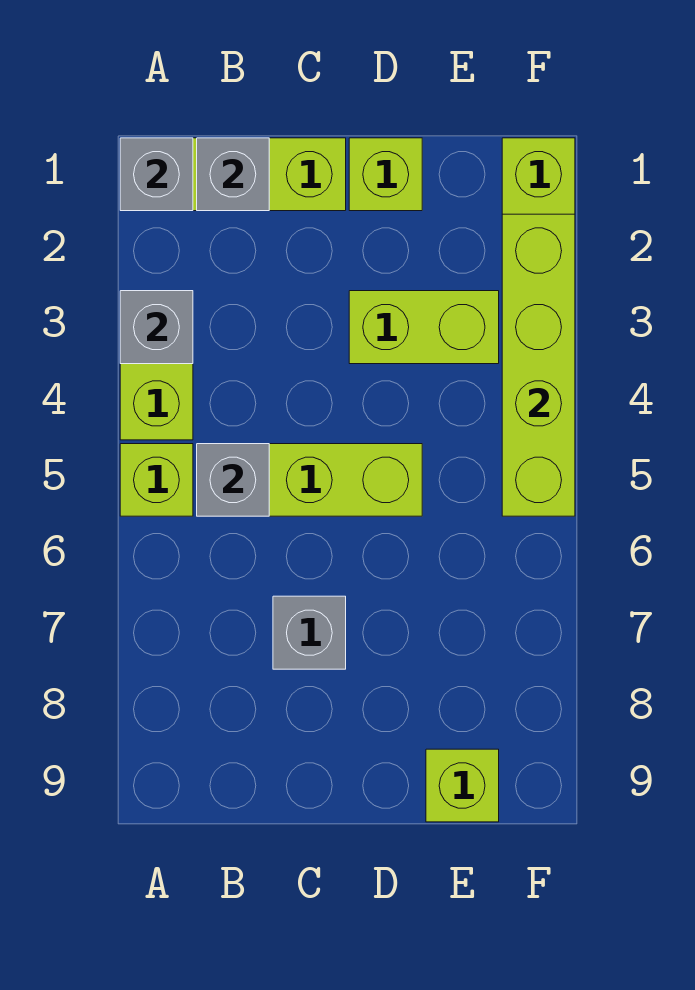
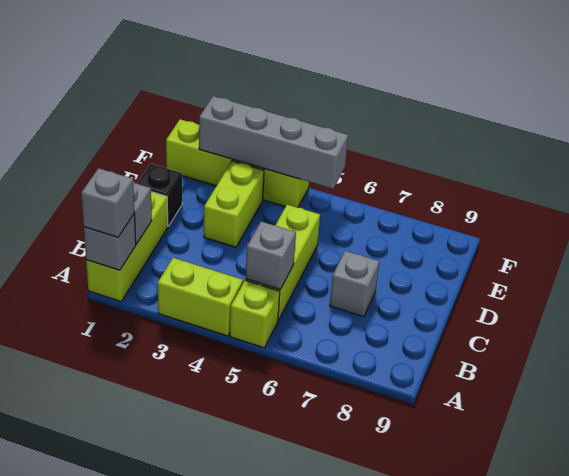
grey brick A3 level 2 -> grey brick A1 level 3
lime brick D1 level 1 -> black brick D1 level 1
lime brick E9 level 1 -> none
lime brick F2:F5 level 2 -> grey brick F2:F5 level 2

